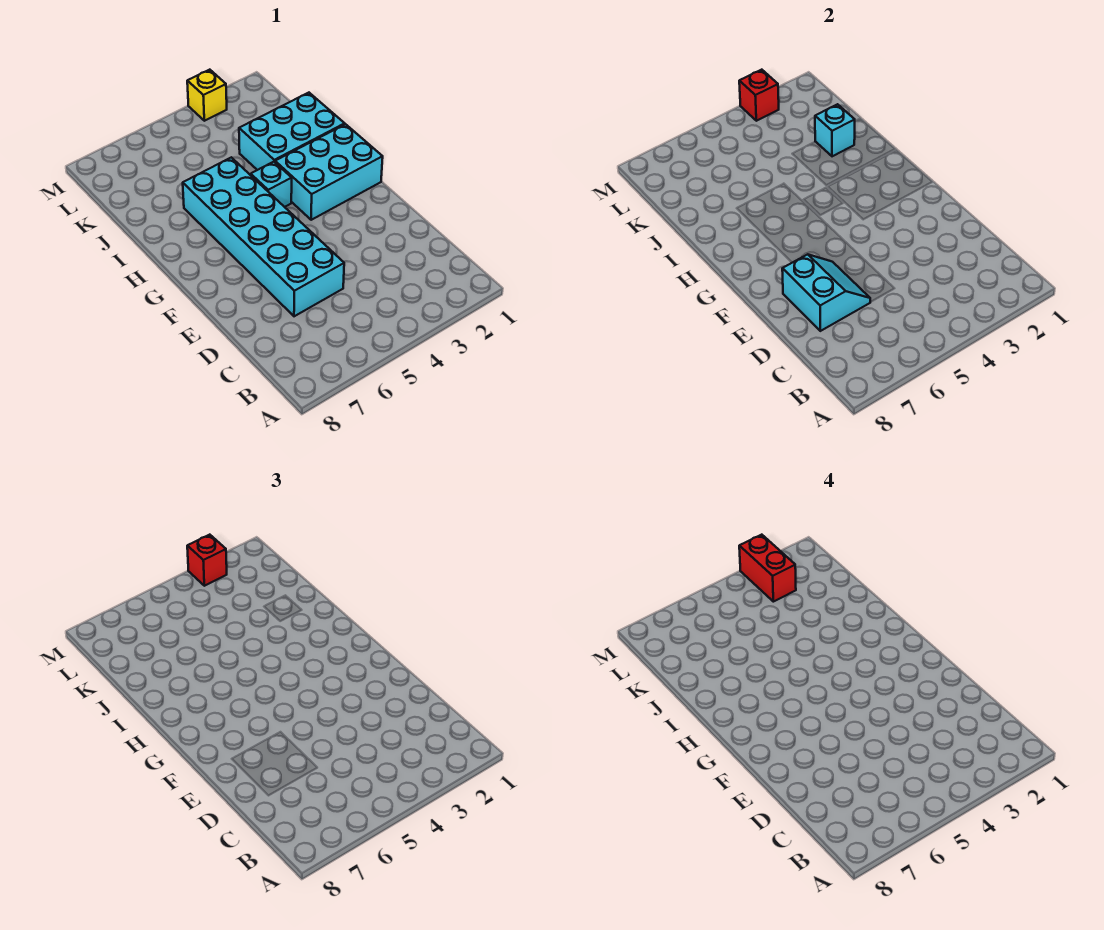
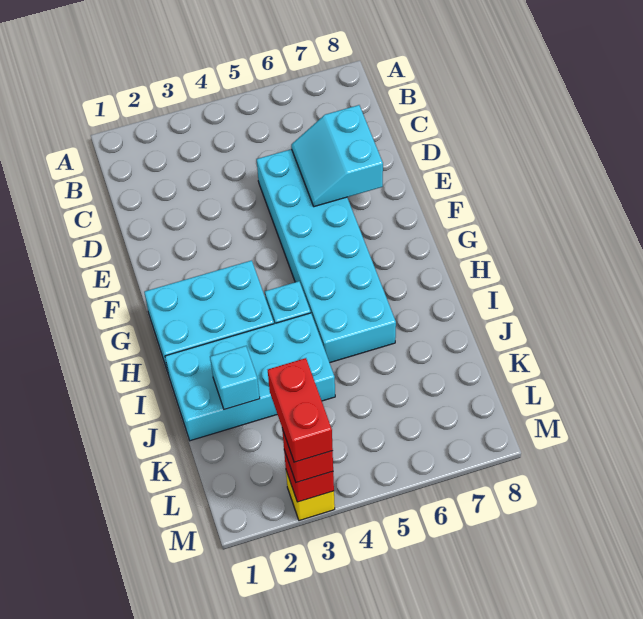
cyan brick I1:J3 level 1 -> cyan brick I1:J4 level 1

